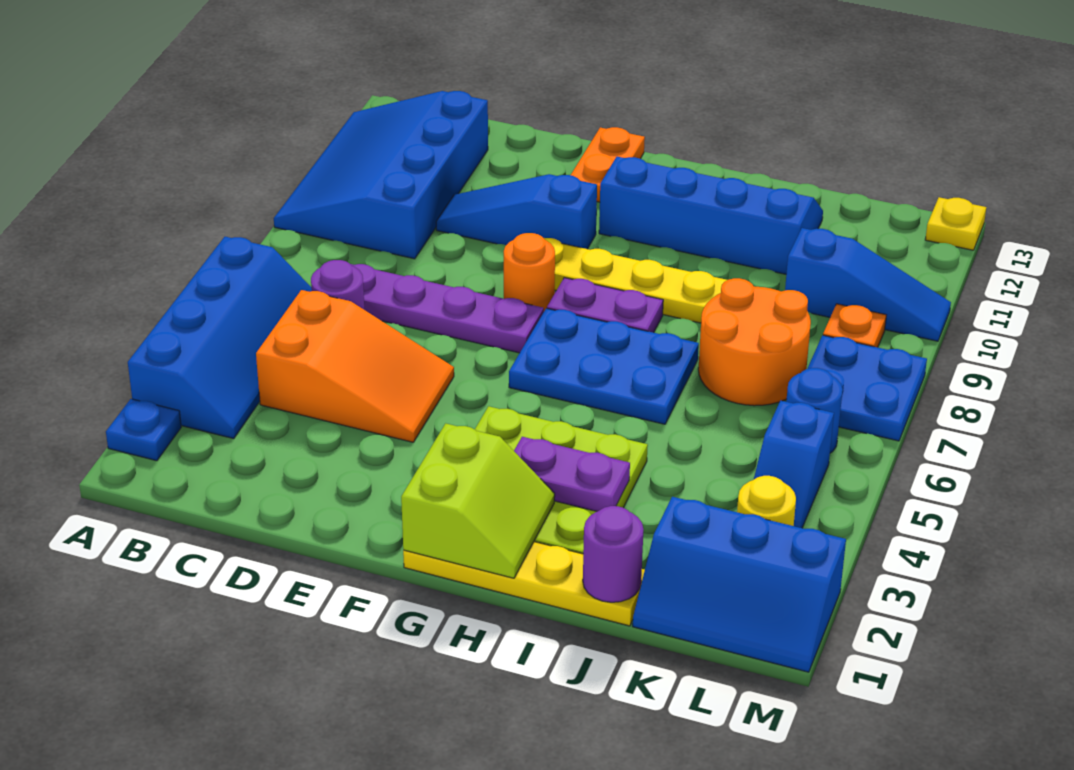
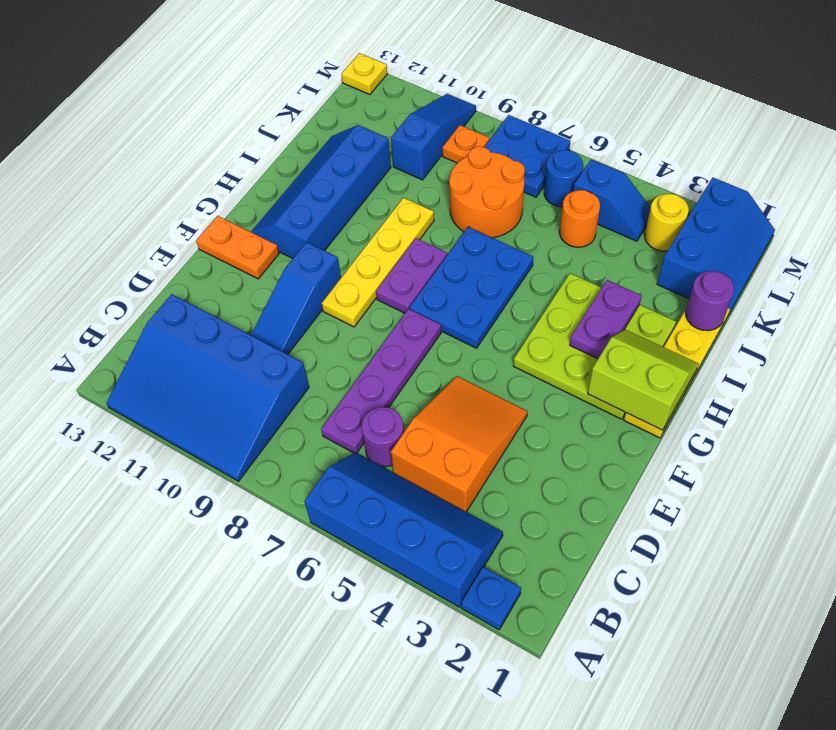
orange round brick F8 level 1 -> orange round brick K5 level 1

